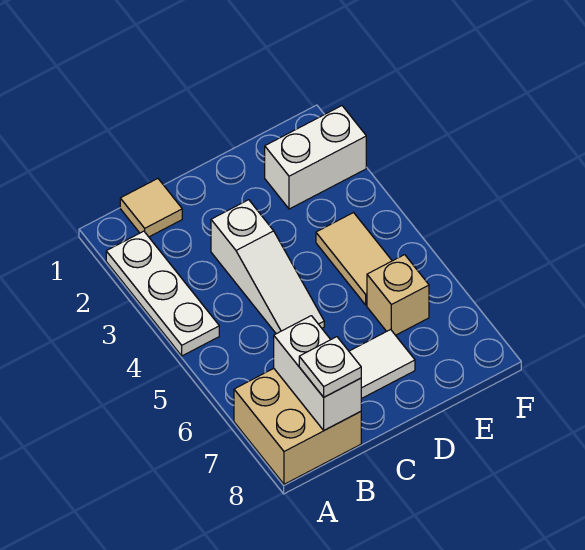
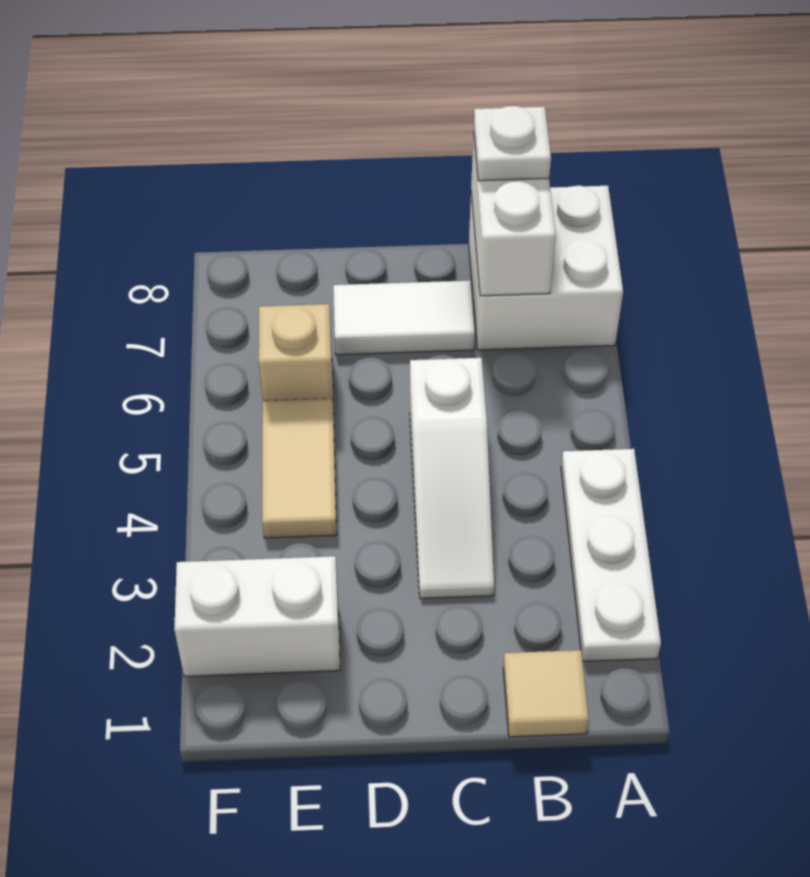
tan brick A7:B8 level 1 -> white brick A7:B8 level 1
white slope C3:C5 level 1 top 3 -> white slope C3:C5 level 1 top 5

